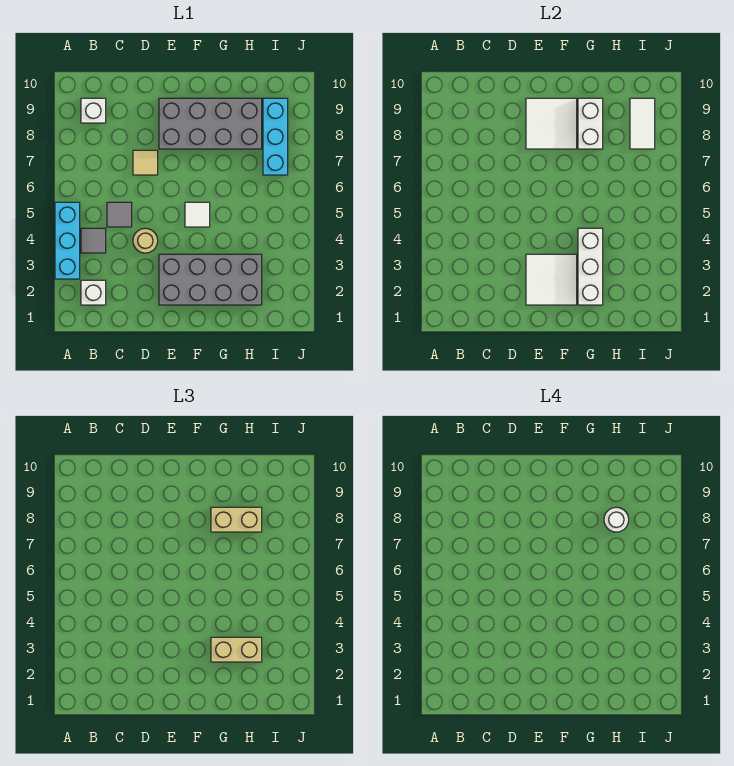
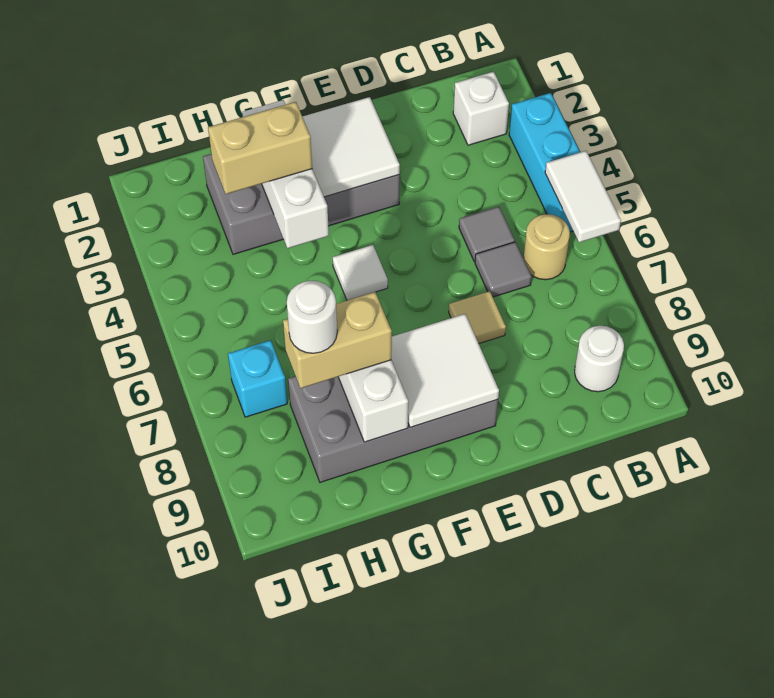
grey tile B4 level 1 -> grey tile C6 level 1
white brick B9 level 1 -> white round brick B9 level 1
tan round brick D4 level 1 -> tan round brick B6 level 1
cyan brick I7:I9 level 1 -> cyan brick I7 level 1
white tile I8:I9 level 2 -> white tile A5:A6 level 2

